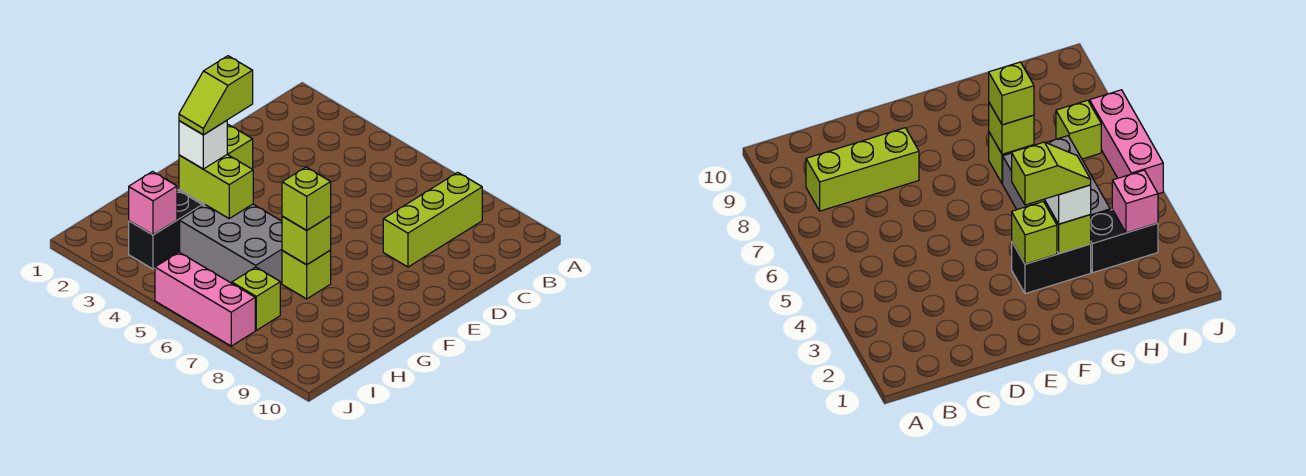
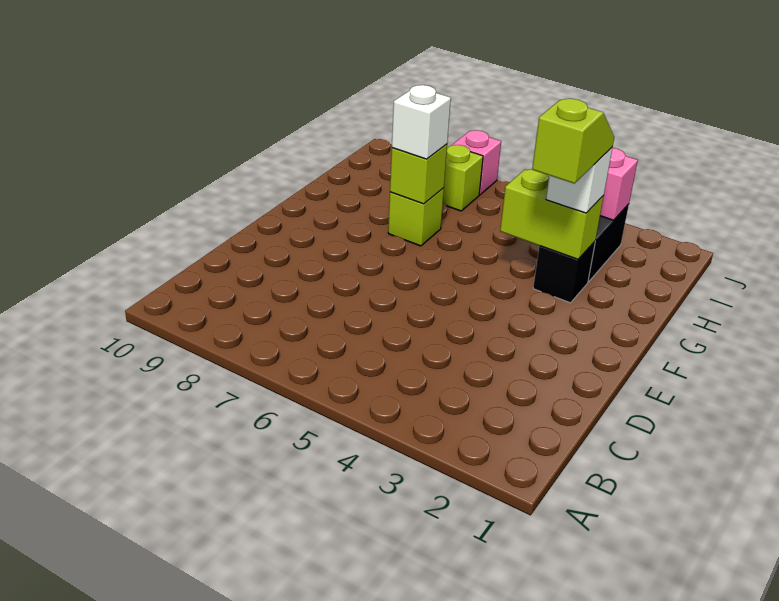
lime brick B8:D8 level 1 -> none
black brick F3:G3 level 1 -> black brick G3 level 1
lime brick F3 level 2 -> none
grey brick G4:H6 level 1 -> none
lime brick G7 level 3 -> white brick G7 level 3
pink brick J5:J7 level 1 -> pink brick J7 level 1

